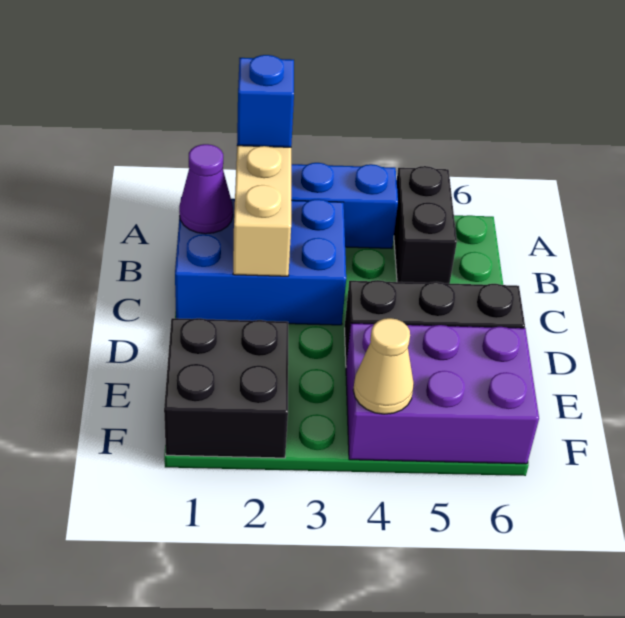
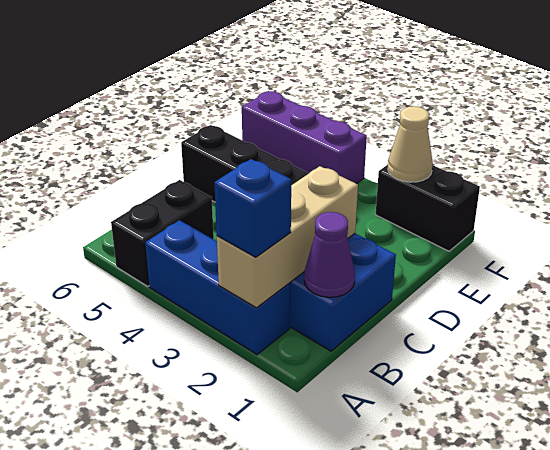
black brick E1:F2 level 1 -> black brick F1:F2 level 1
purple brick E4:F6 level 1 -> purple brick F4:F6 level 1
tan cone F4 level 2 -> tan cone F2 level 2

